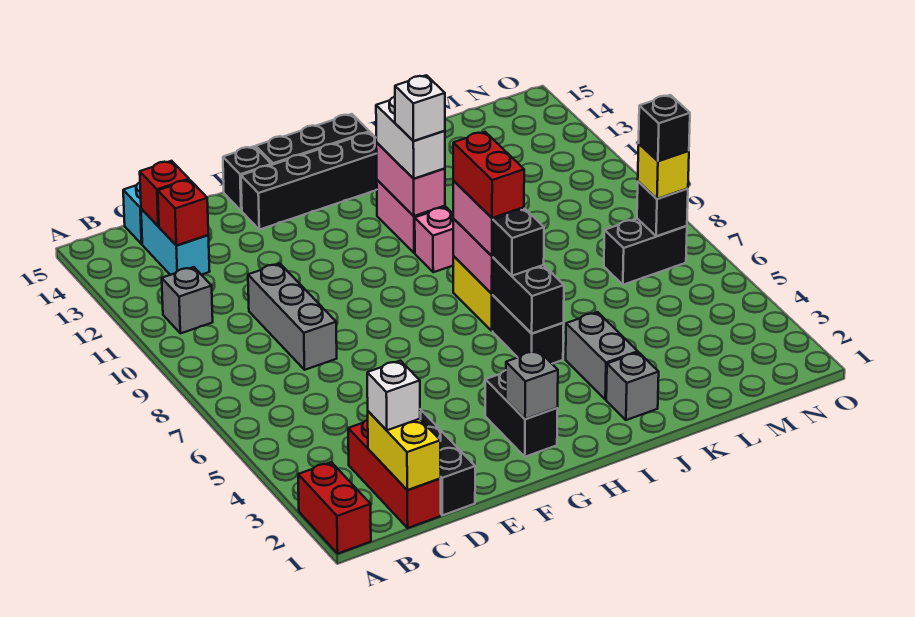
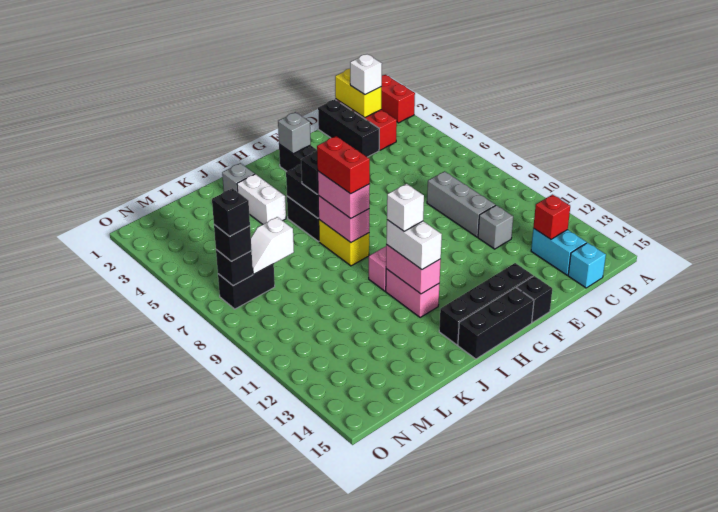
grey brick B11 level 1 -> grey brick D11 level 1
red brick C14 level 2 -> none
grey brick J3:J4 level 1 -> white brick J3:J4 level 1
none -> white slope L7:M7 level 2 top L
yellow brick N7 level 3 -> black brick N7 level 3

